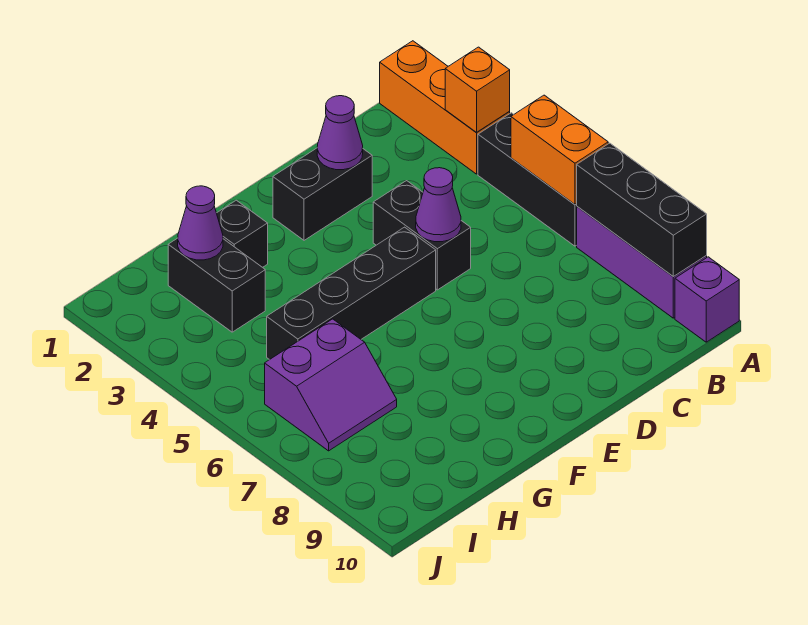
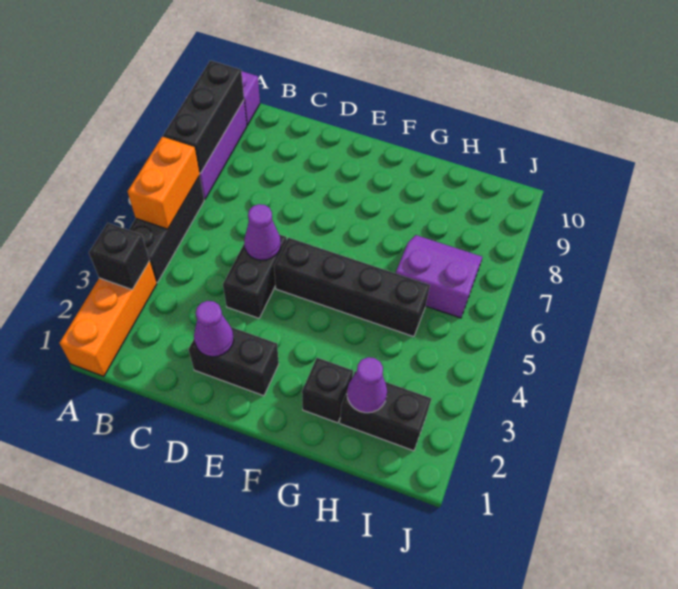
orange brick A3 level 2 -> black brick A3 level 2
black brick H2:H3 level 1 -> black brick H2:I2 level 1

